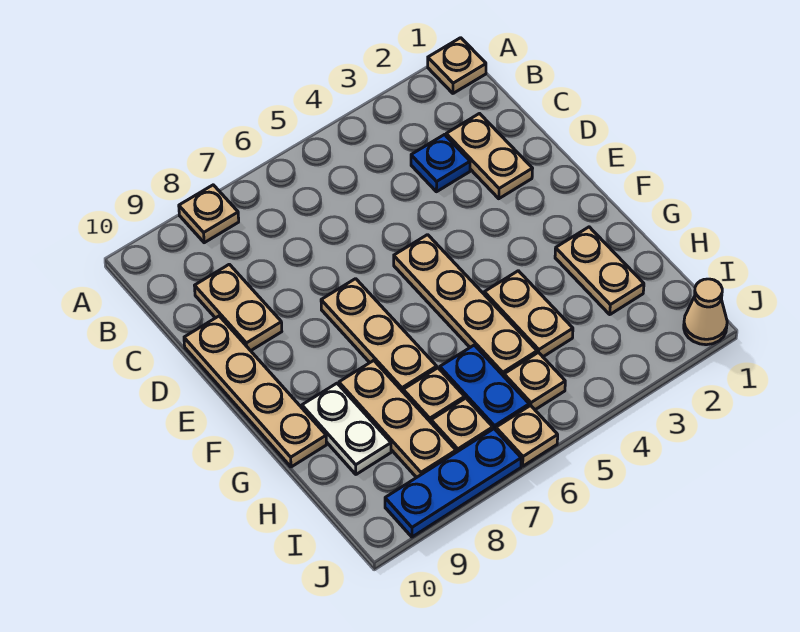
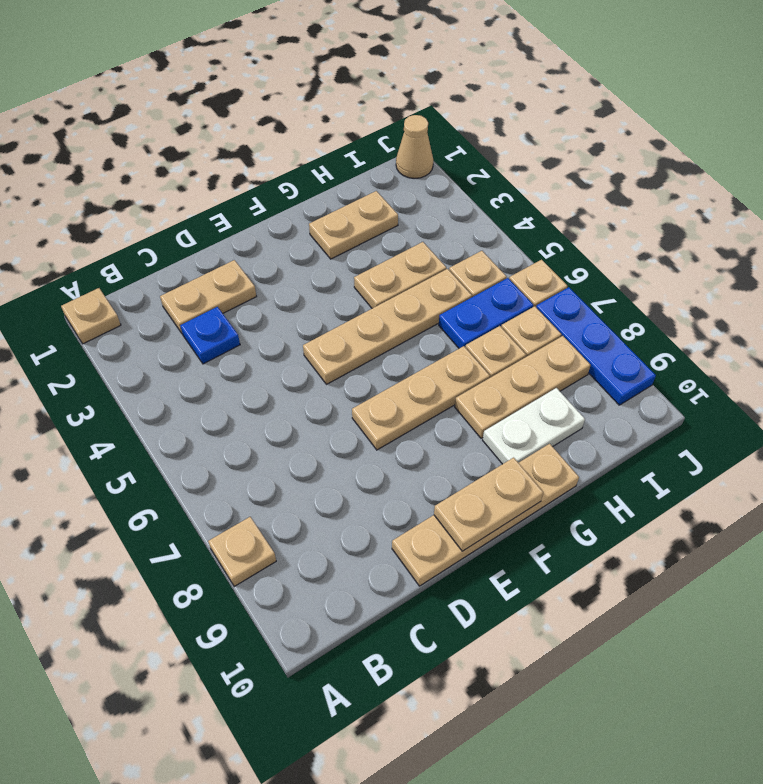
tan plate C9:D9 level 1 -> tan plate E10:F10 level 2

